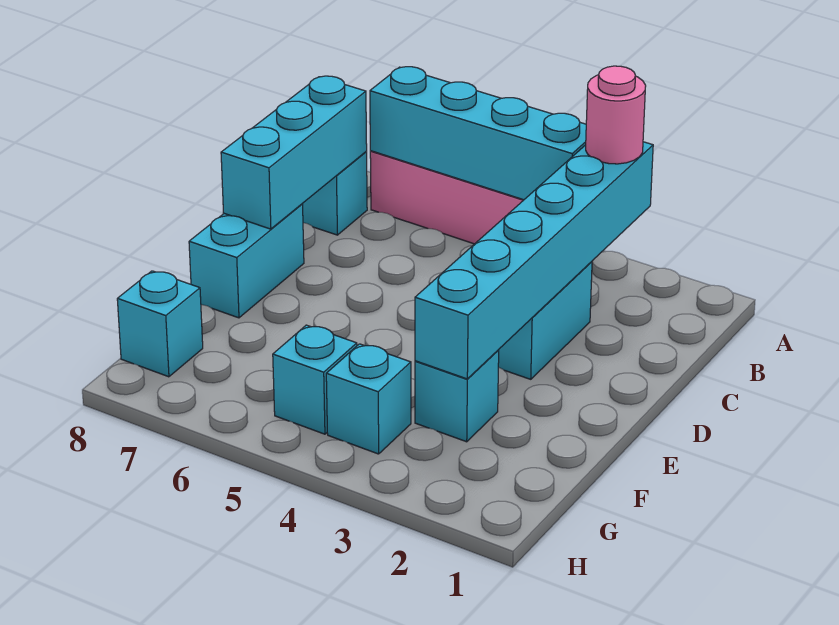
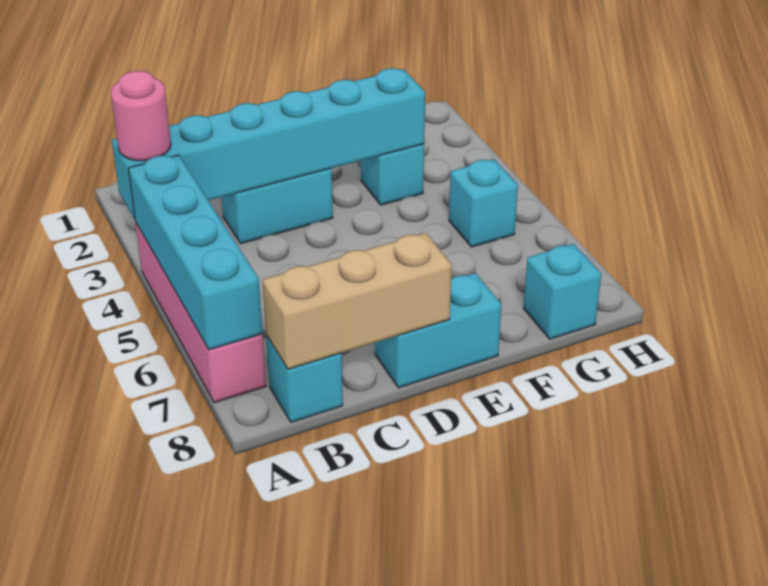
cyan brick B8:D8 level 2 -> tan brick B8:D8 level 2
cyan brick G4 level 1 -> none

